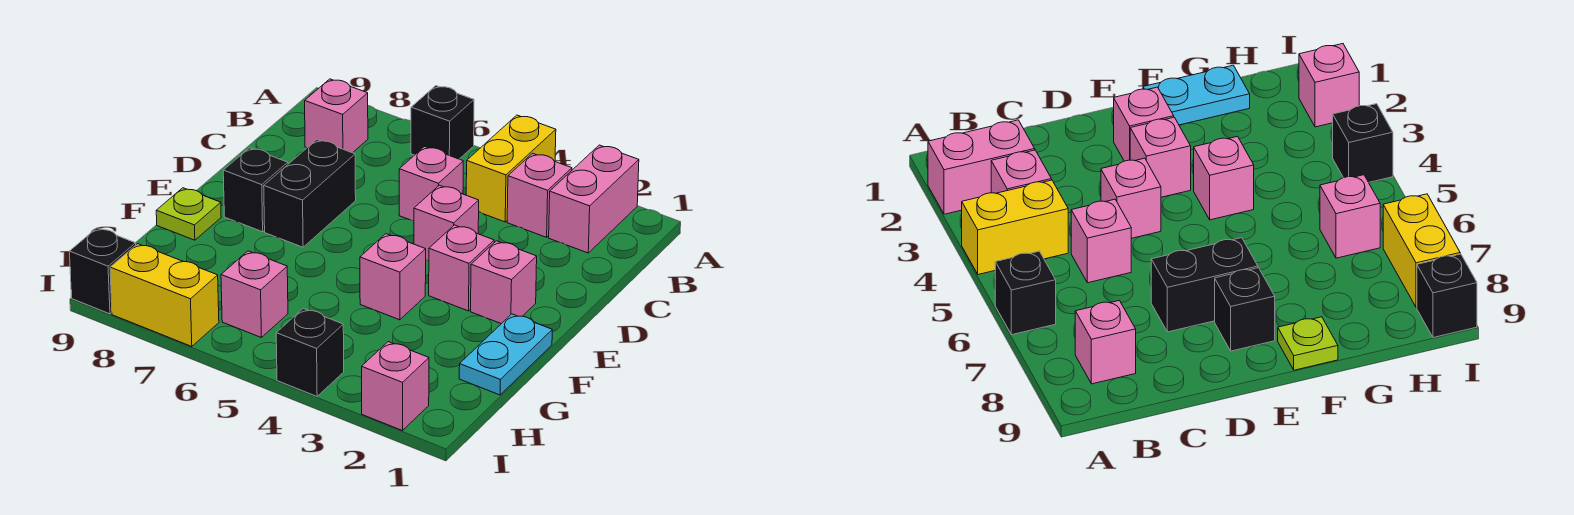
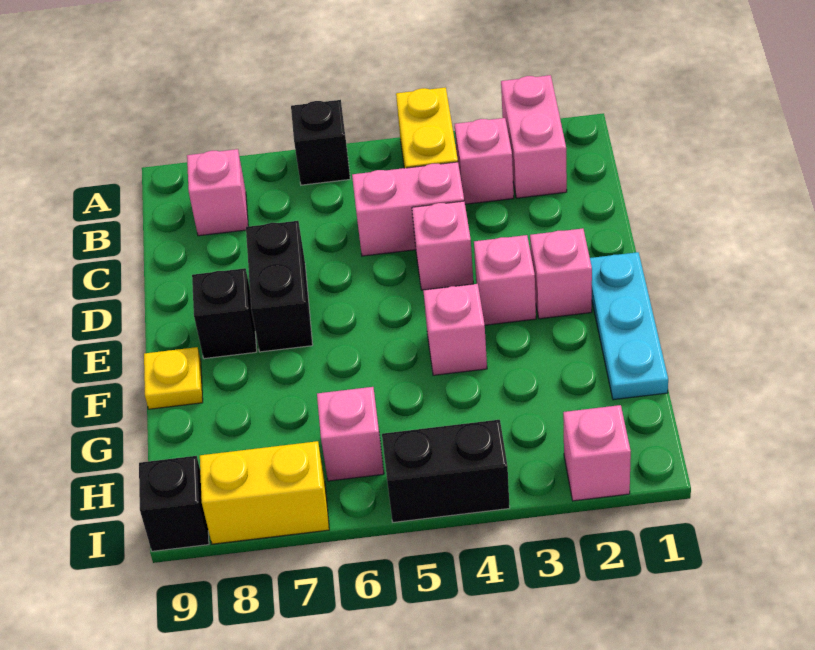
pink brick C5 level 1 -> pink brick C4:C5 level 1
cyan plate F1:G1 level 1 -> cyan plate E1:G1 level 1
lime plate F9 level 1 -> yellow plate F9 level 1
black brick I4 level 1 -> black brick I4:I5 level 1

